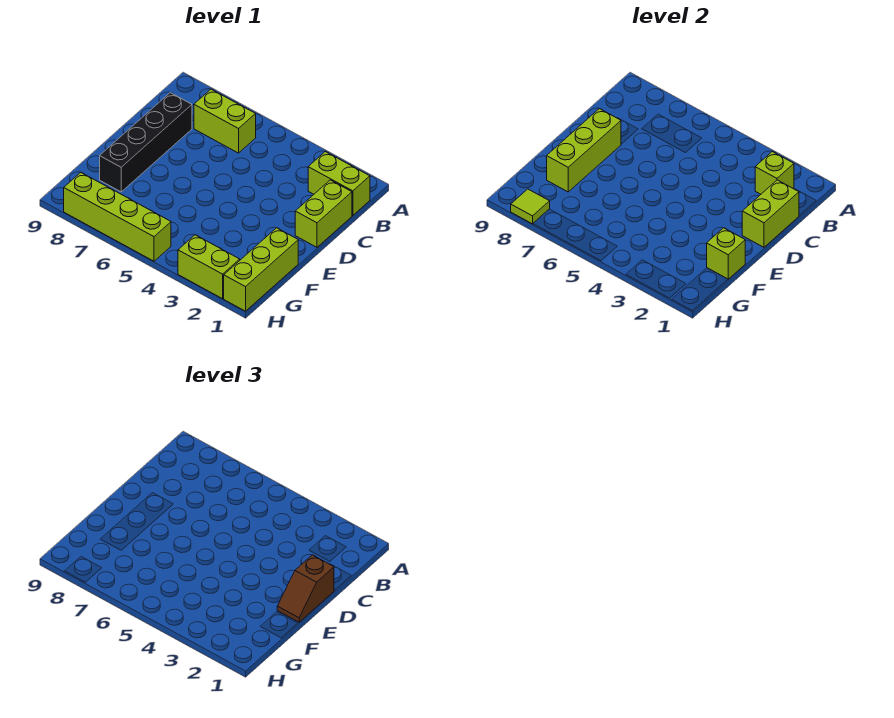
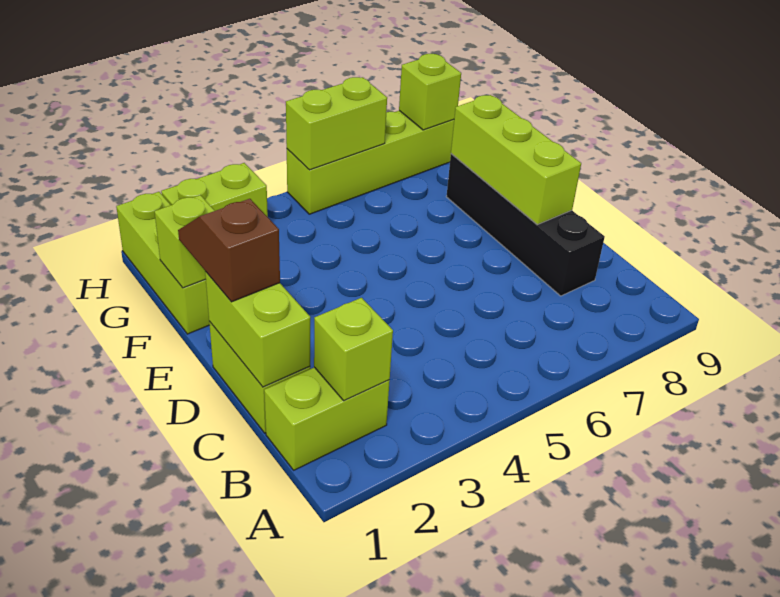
lime brick B6:B7 level 1 -> lime brick H5:H6 level 2
lime tile H8 level 2 -> lime brick H8 level 2

